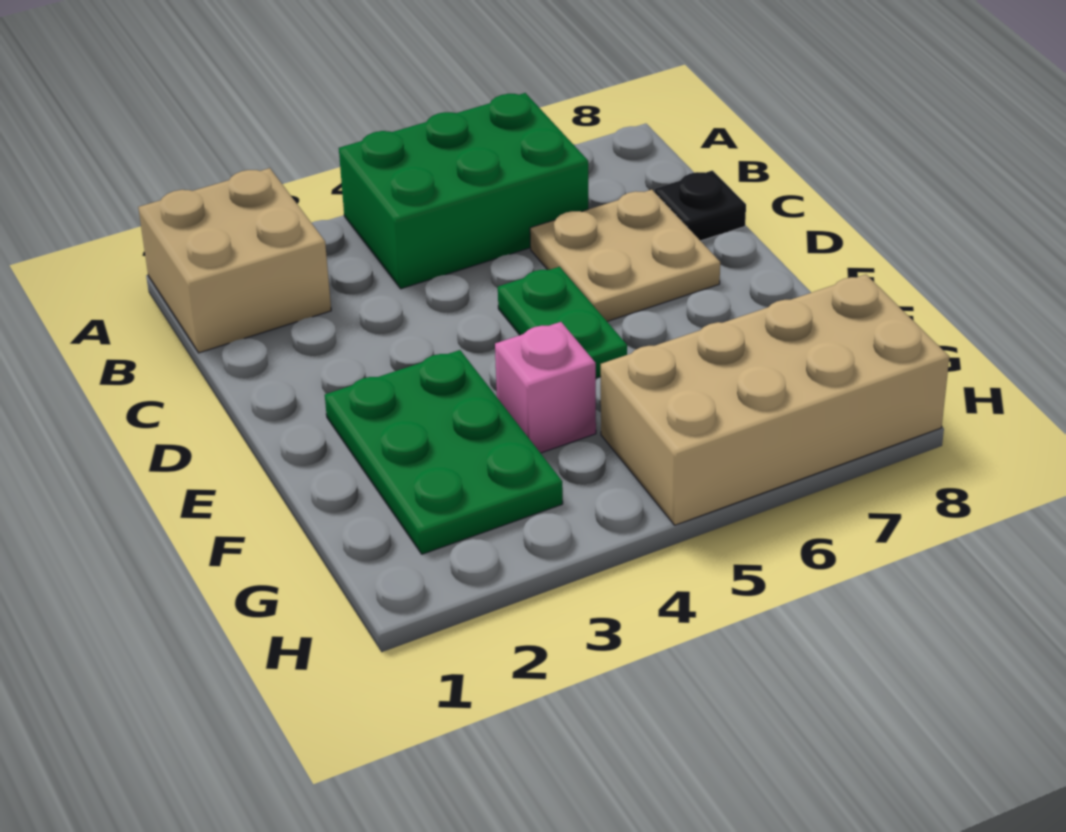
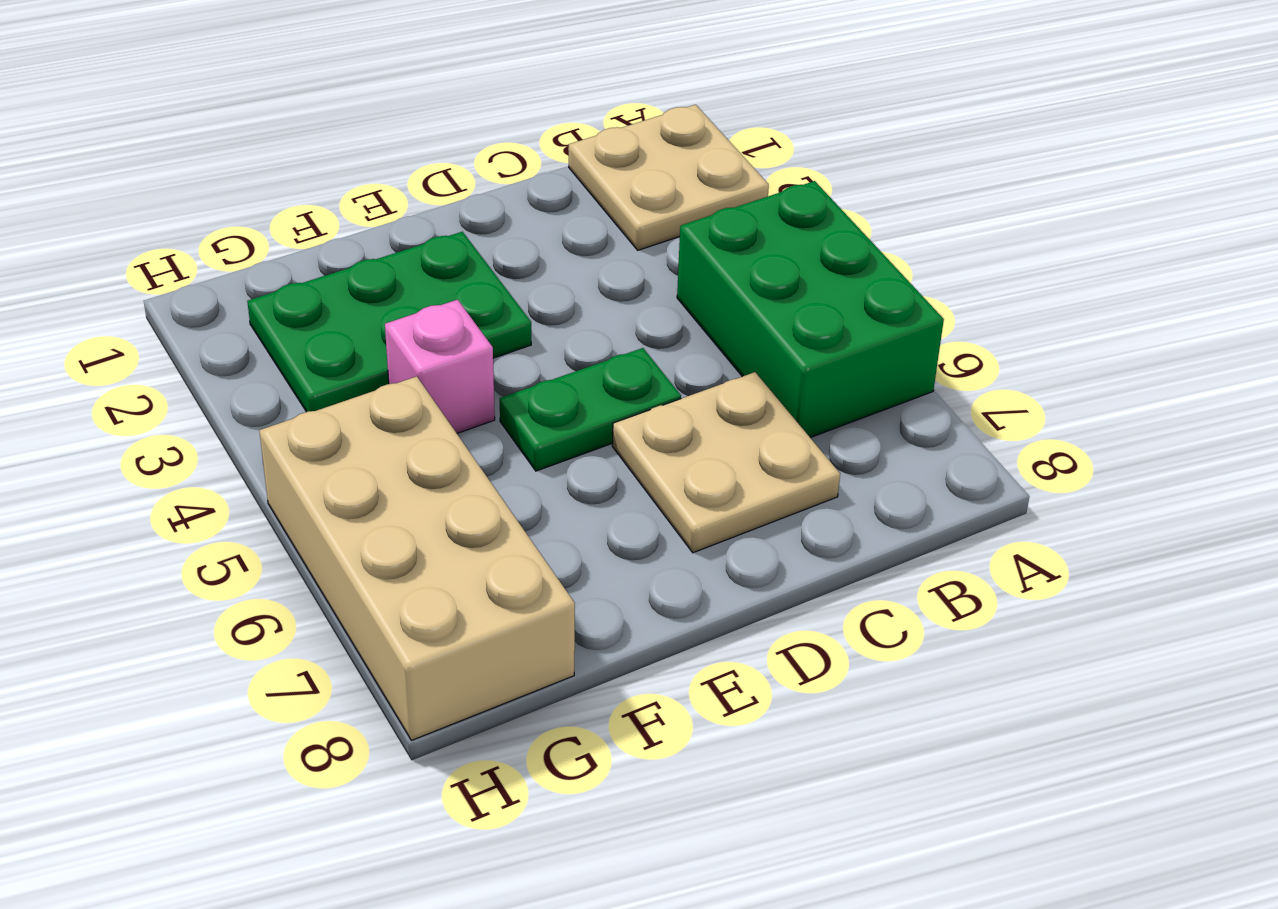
tan brick A1:B2 level 1 -> tan plate A1:B2 level 1
black plate C8 level 1 -> none

